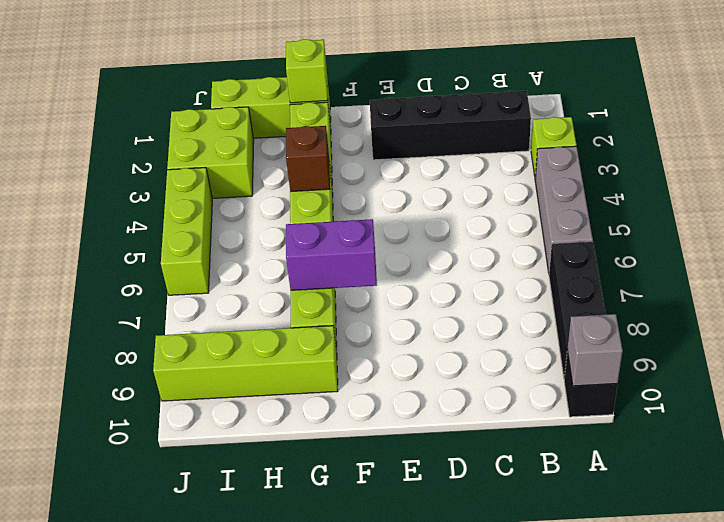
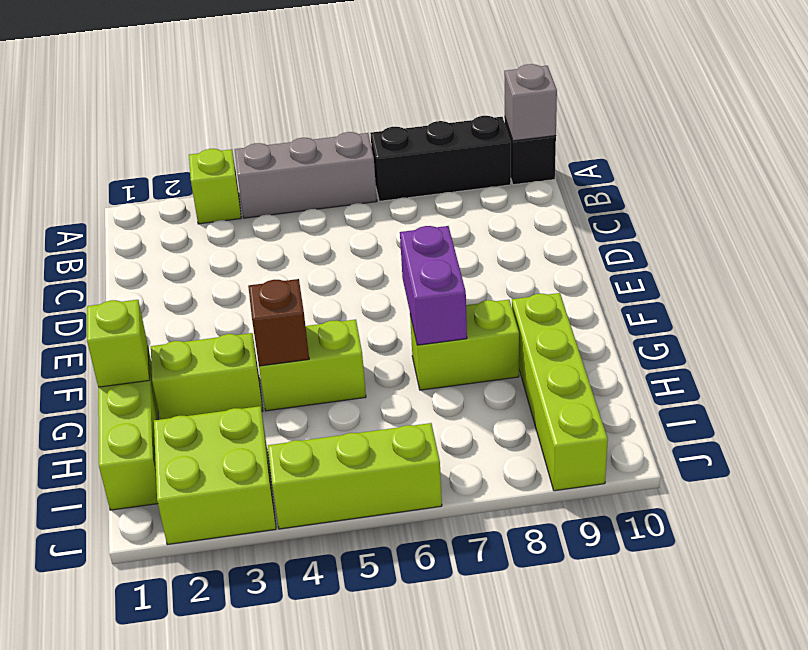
black brick B2:E2 level 1 -> none

